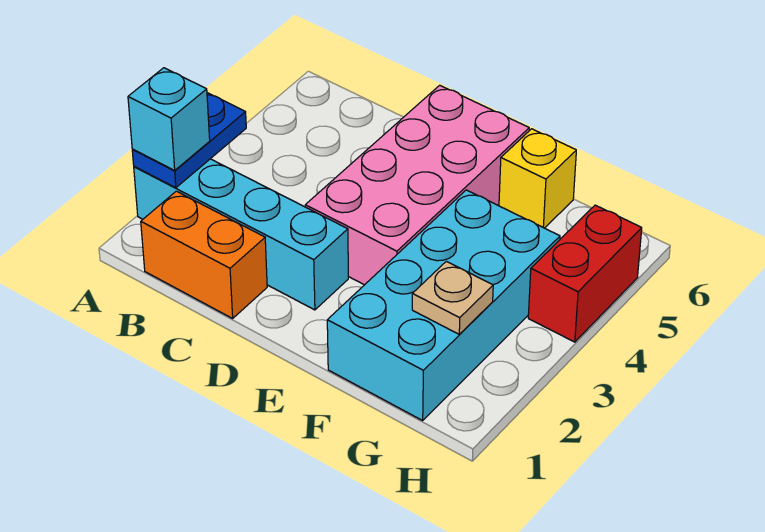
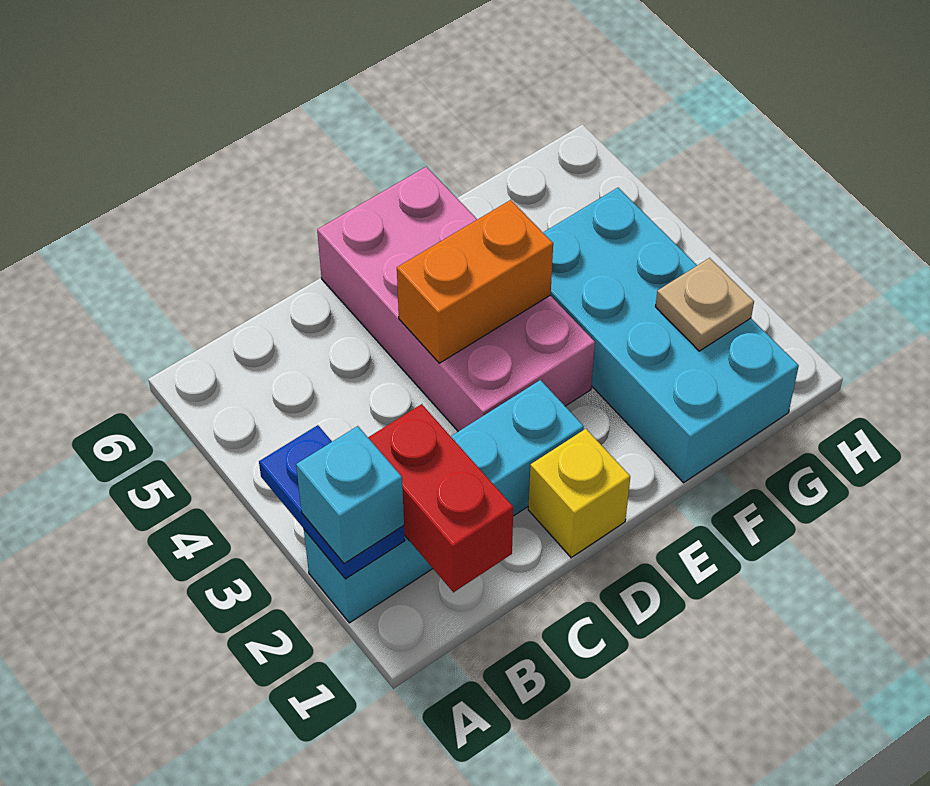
orange brick B1:C1 level 1 -> orange brick D4:E4 level 2
yellow brick F6 level 1 -> yellow brick D1 level 1
red brick H4:H5 level 1 -> red brick B1:B2 level 2

